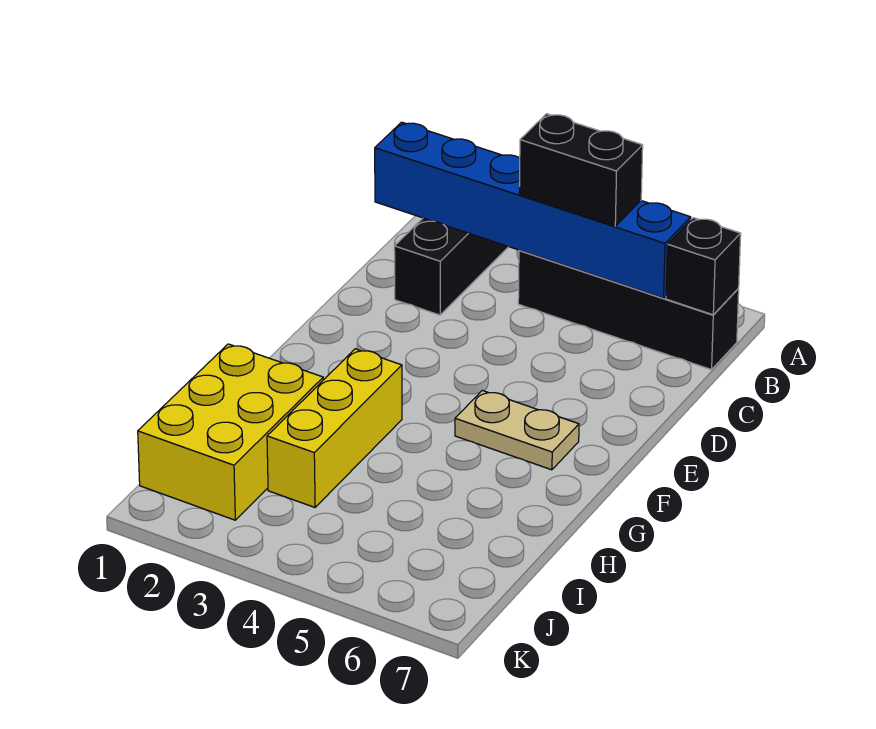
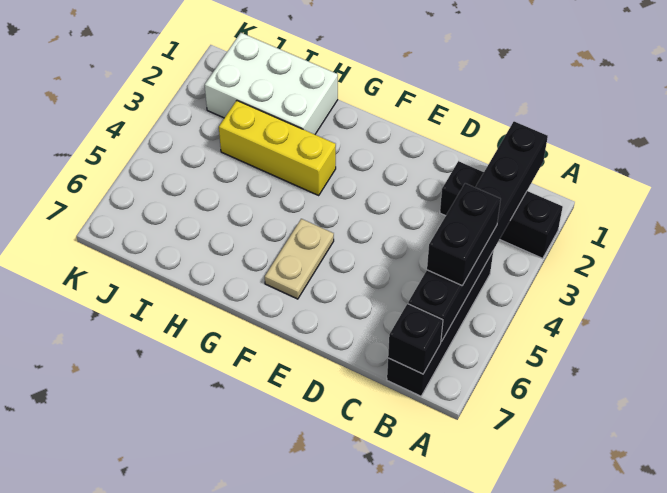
blue brick B1:B6 level 2 -> black brick B1:B6 level 2
yellow brick H1:J2 level 1 -> white brick H1:J2 level 1

